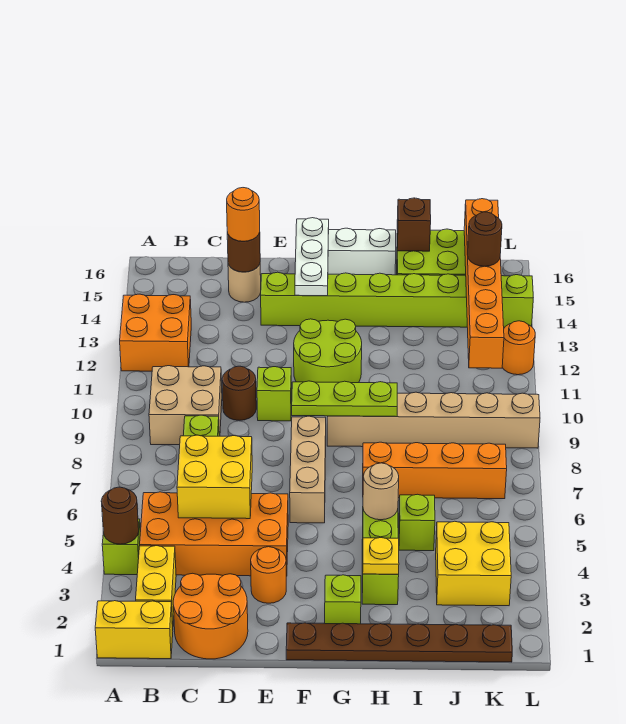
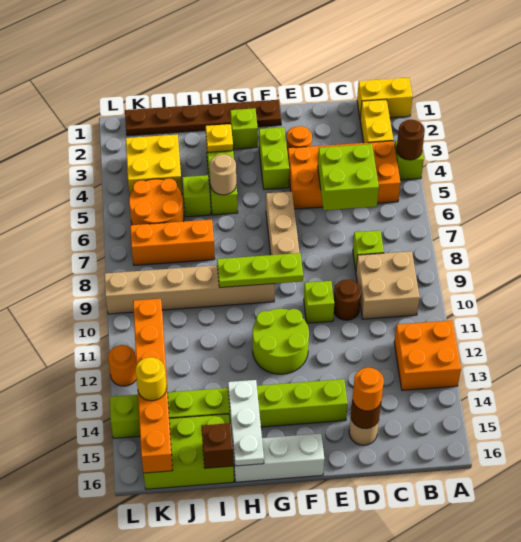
orange round brick C1:D2 level 1 -> orange round brick J5:K6 level 1
yellow brick C5:D6 level 2 -> lime brick C5:D6 level 2
none -> lime brick F3:F4 level 1
white plate F14:F16 level 2 -> white plate H14:H16 level 2
orange brick H7:K7 level 1 -> orange brick I7:K7 level 1
brown round brick K14 level 3 -> yellow round brick K14 level 3

